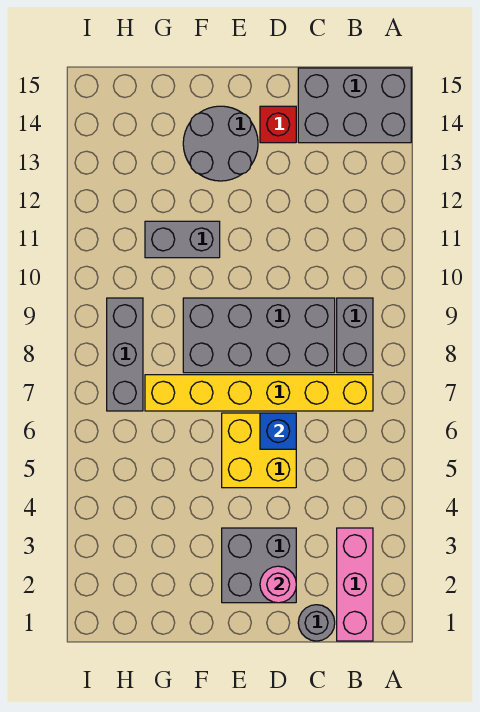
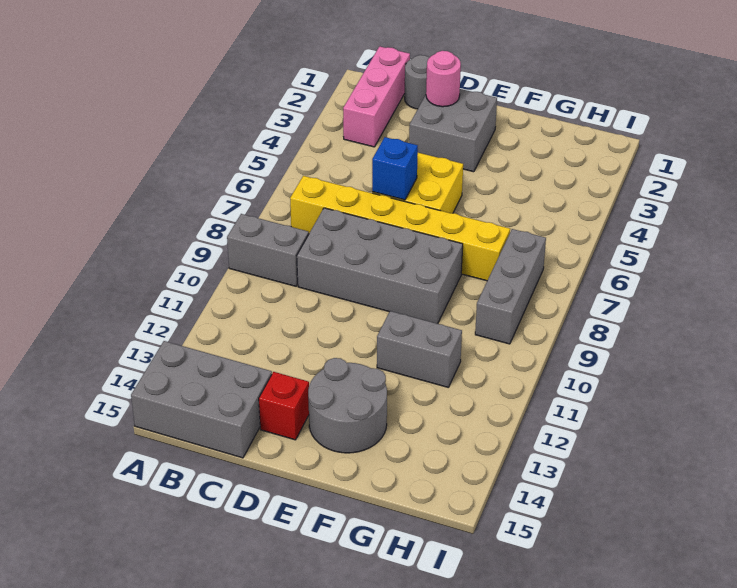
grey brick B8:B9 level 1 -> grey brick A9:B9 level 1

